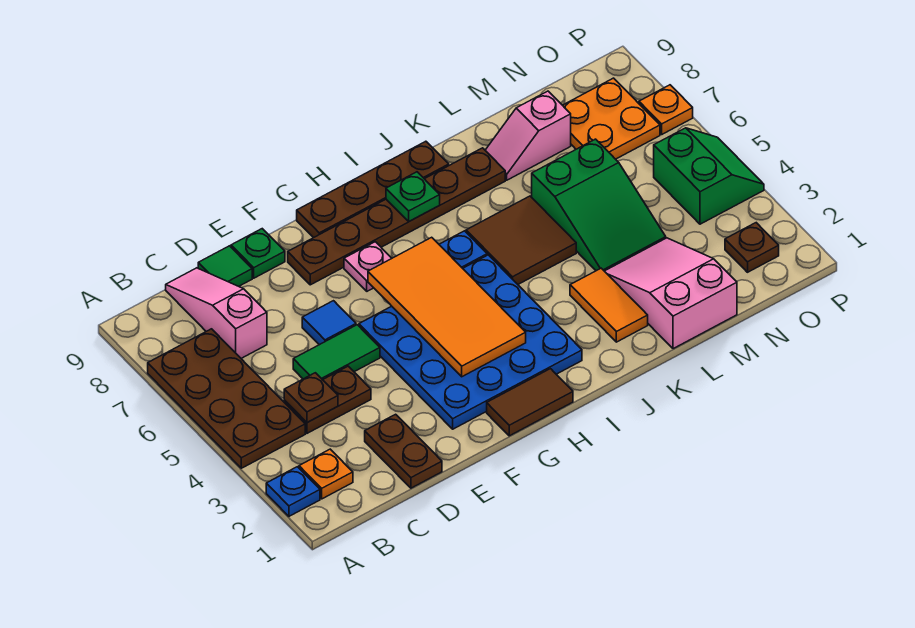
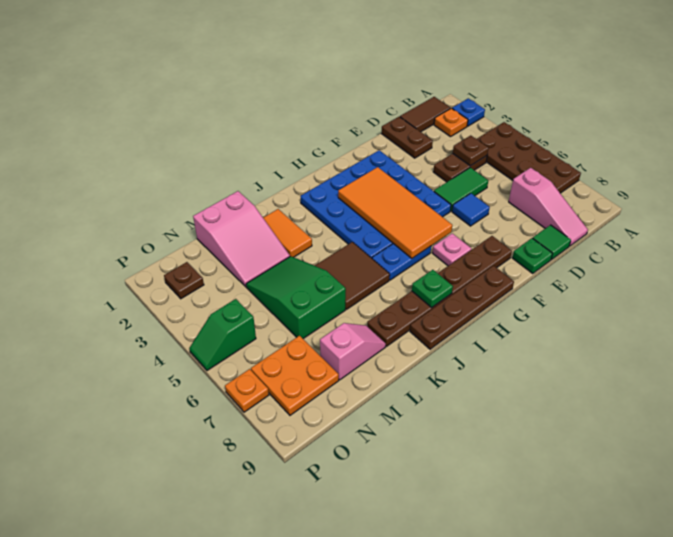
brown tile G1:H1 level 1 -> brown tile B1:C1 level 1
green slope O4:P5 level 1 top O -> green slope O5:P5 level 1 top O

